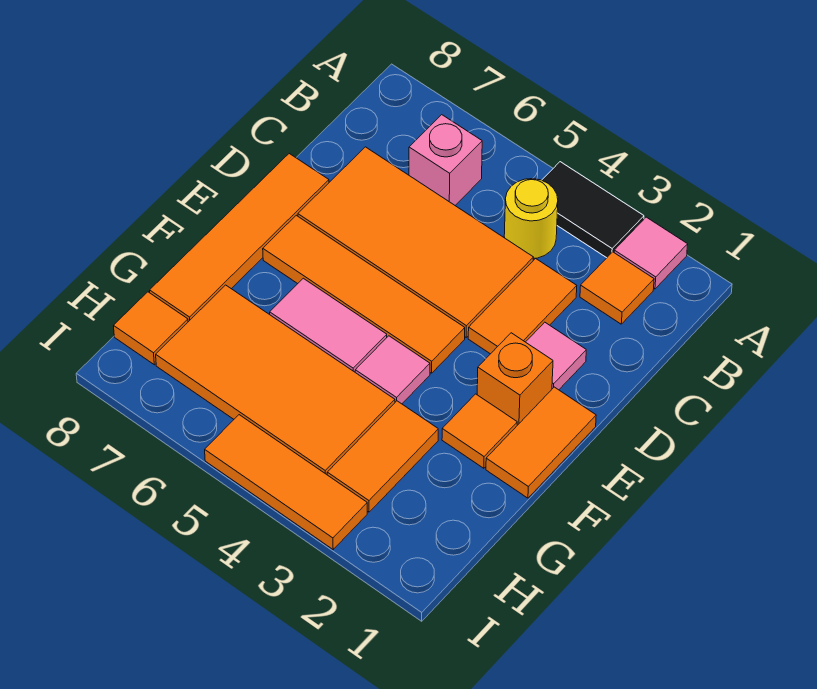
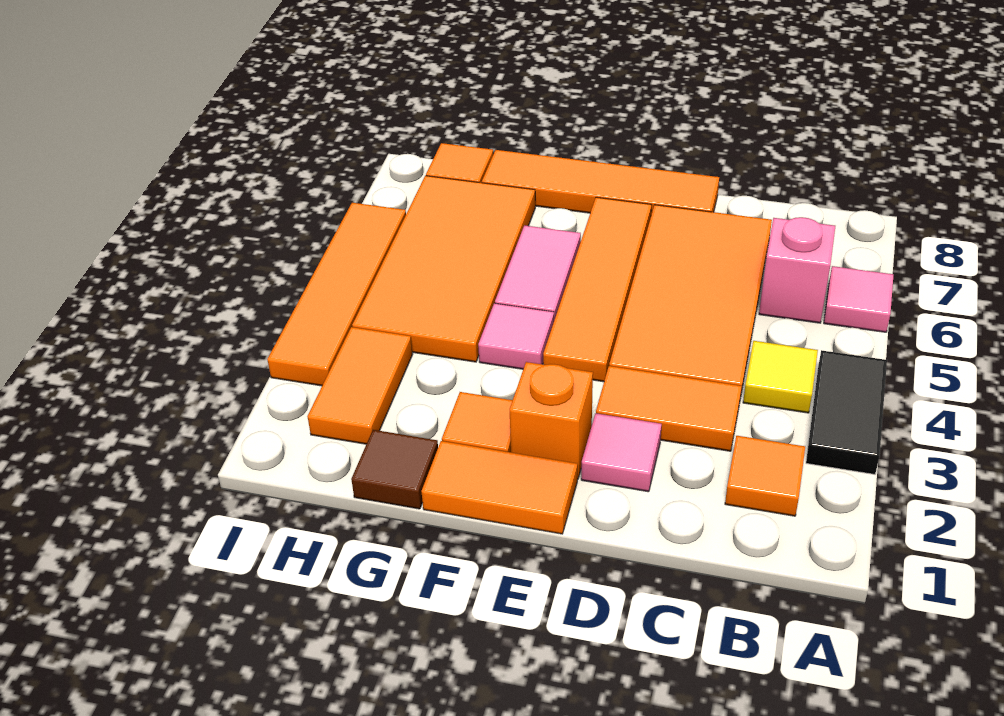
pink tile A2 level 1 -> pink tile A6 level 1
yellow round brick B4 level 1 -> yellow tile B4 level 1
none -> brown tile G1 level 1
orange tile G3:H3 level 1 -> orange tile H2:H3 level 1
orange tile I3:I5 level 1 -> orange tile I3:I6 level 1

